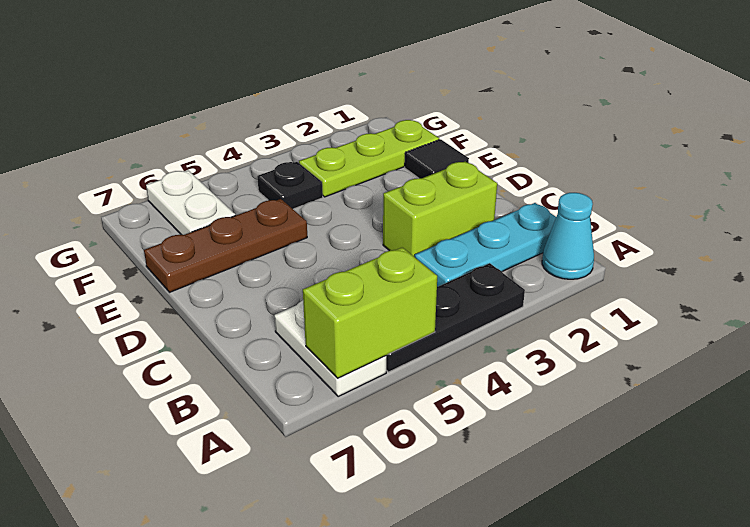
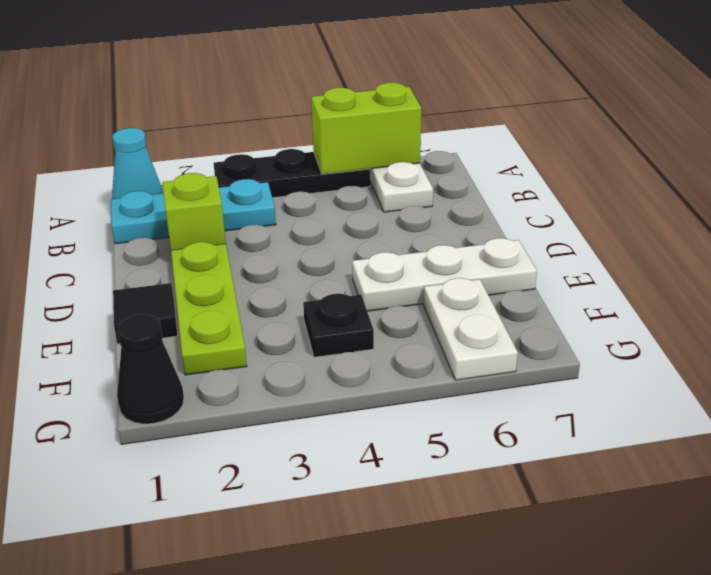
lime brick C2:C3 level 1 -> lime brick C2 level 1
brown plate E5:E7 level 1 -> white plate E5:E7 level 1
lime plate F1:F3 level 1 -> lime plate D2:F2 level 1
none -> black cone G1 level 1

